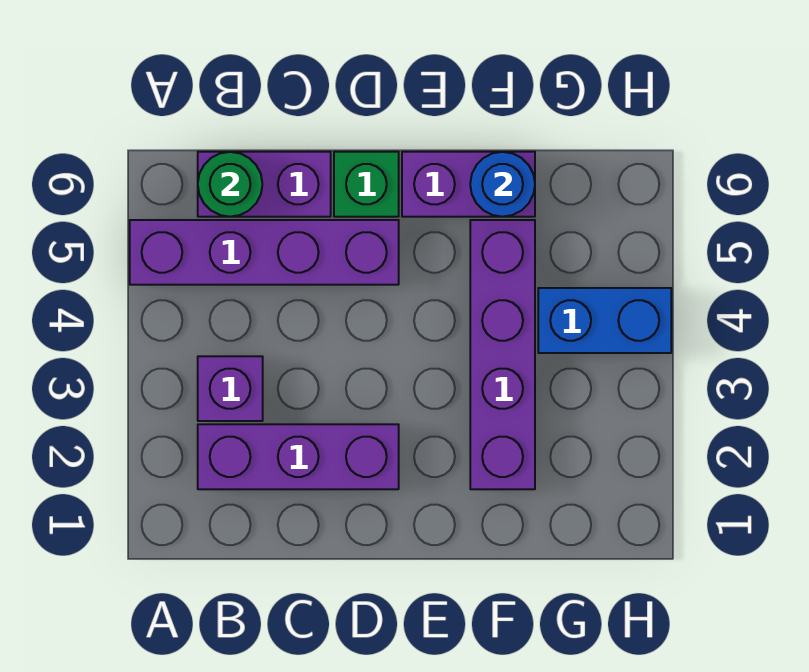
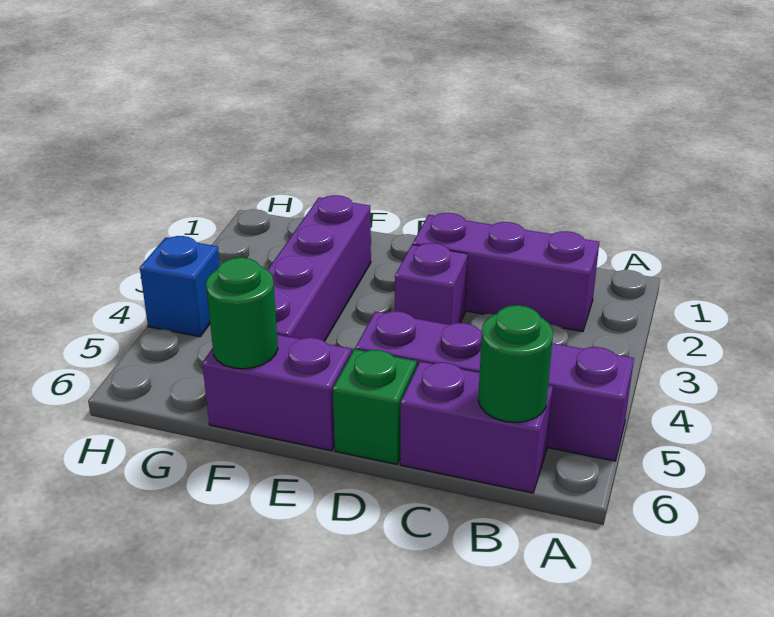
purple brick B3 level 1 -> purple brick D3 level 1
blue round brick F6 level 2 -> green round brick F6 level 2
blue brick G4:H4 level 1 -> blue brick H4 level 1

